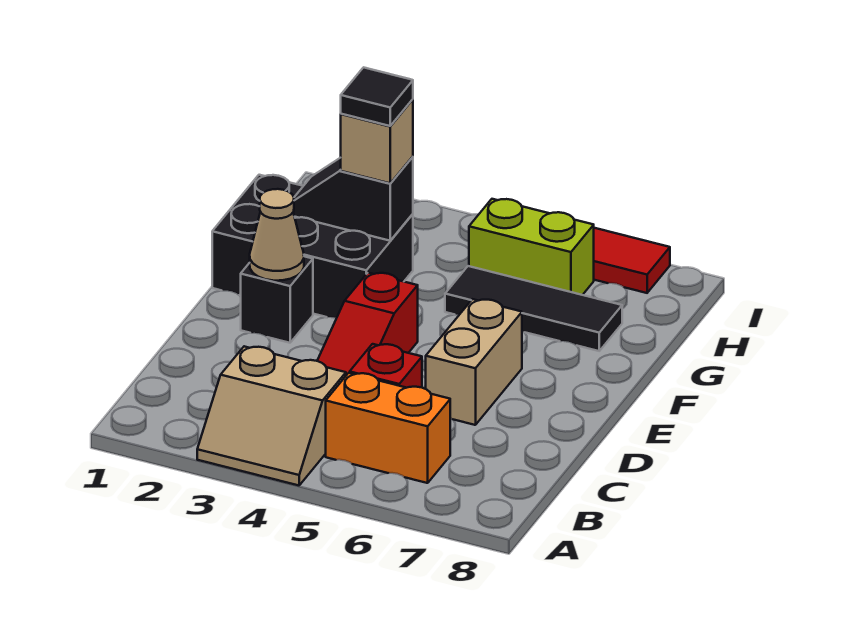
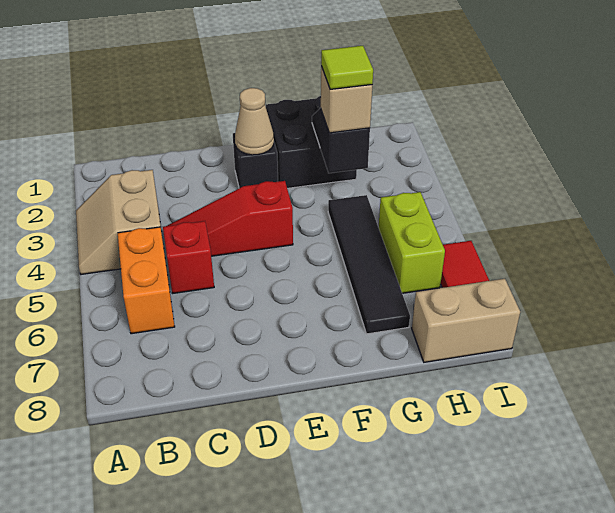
tan brick D6:E6 level 1 -> tan brick H8:I8 level 1
black brick F1:G3 level 1 -> black brick F1:G2 level 1
black tile G3 level 4 -> lime tile G3 level 4
black tile G5:G7 level 1 -> black tile G4:G7 level 1

